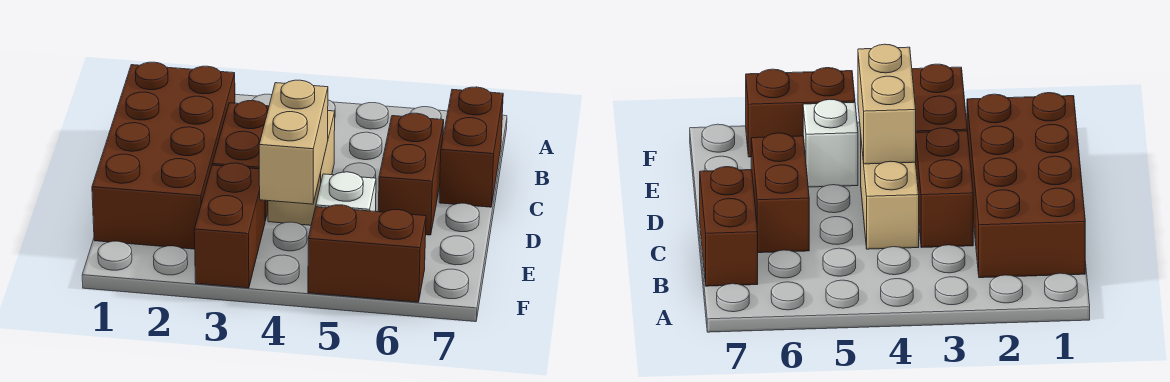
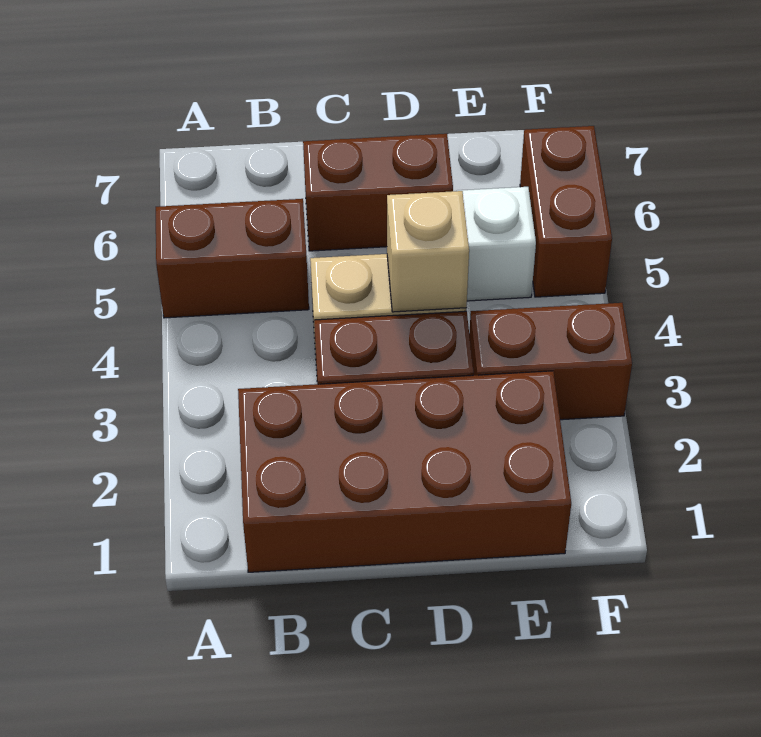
brown brick B7:C7 level 1 -> brown brick A5:B5 level 1
tan brick D4:E4 level 2 -> tan brick D4 level 2

